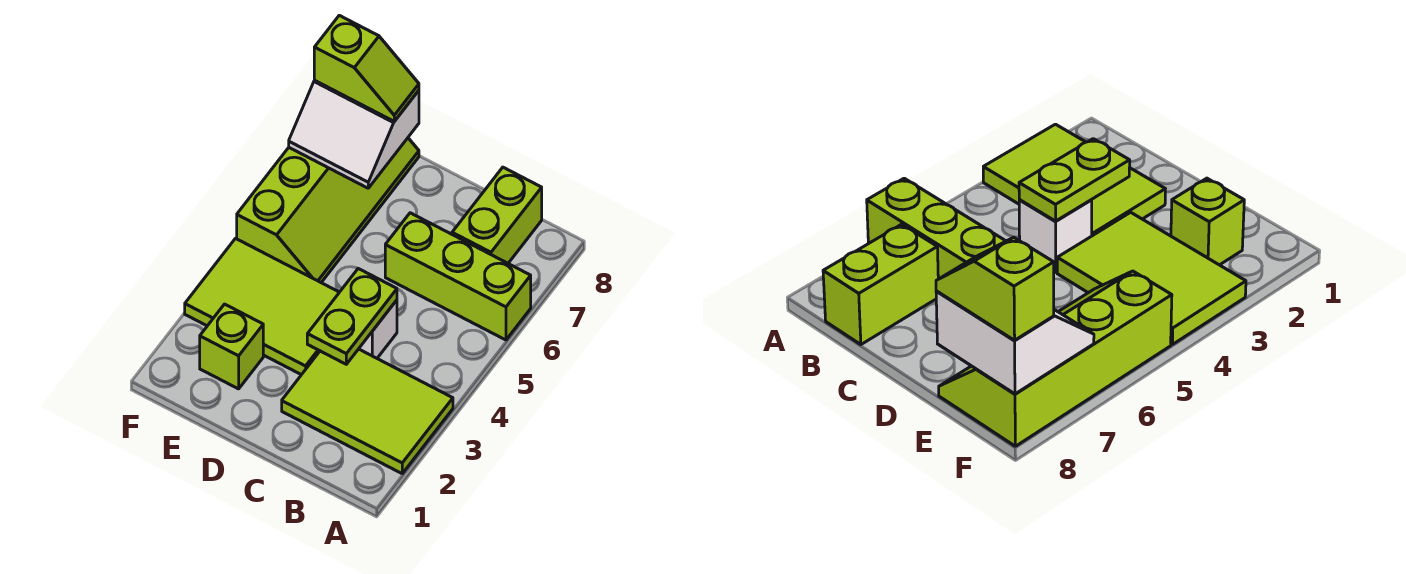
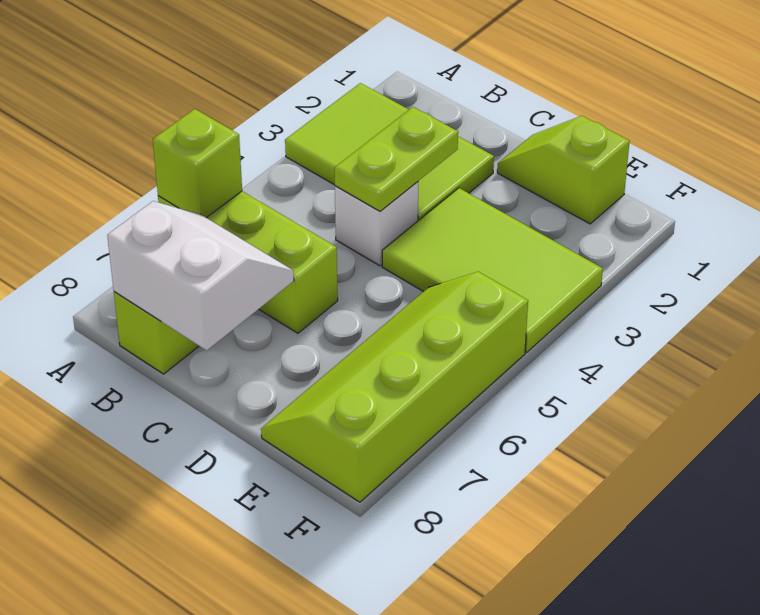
lime brick E2 level 1 -> lime brick A6 level 2
white slope E7:F8 level 2 top 8 -> white slope B7:C8 level 2 top 8
lime slope E8:F8 level 3 top F -> lime slope D1:E1 level 1 top E

